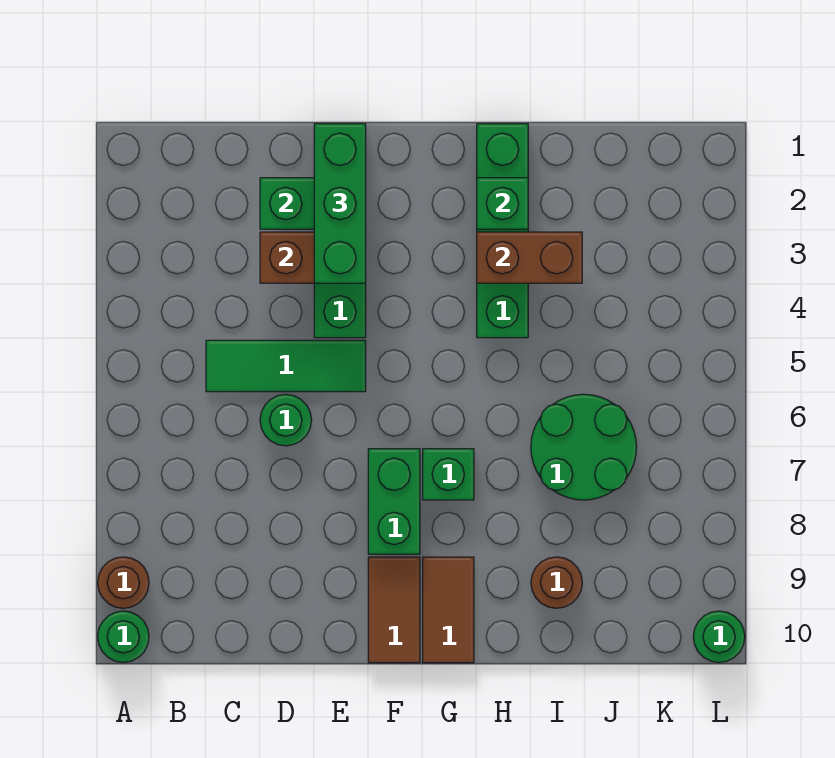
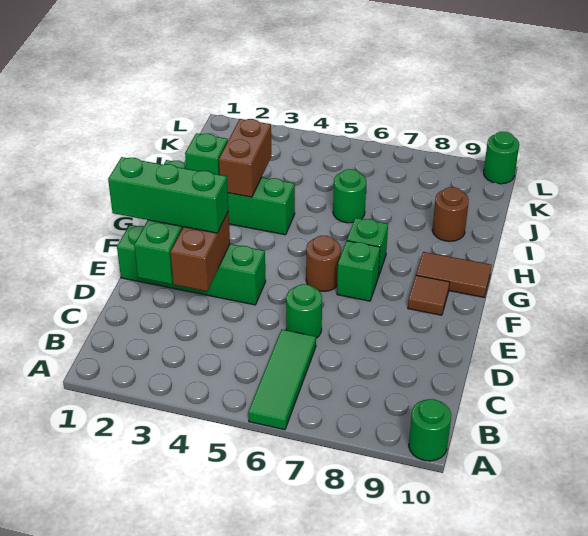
brown round brick A9 level 1 -> brown round brick F6 level 1
green tile C5:E5 level 1 -> green tile A6:C6 level 1
green brick F7:F8 level 1 -> green brick F7 level 1
brown tile F9:F10 level 1 -> brown tile F9 level 1
green round brick I6:J7 level 1 -> green round brick I6 level 1

